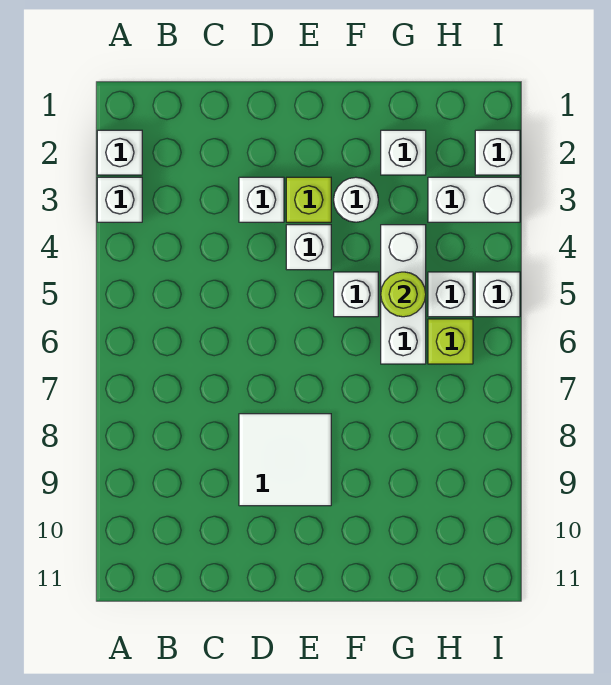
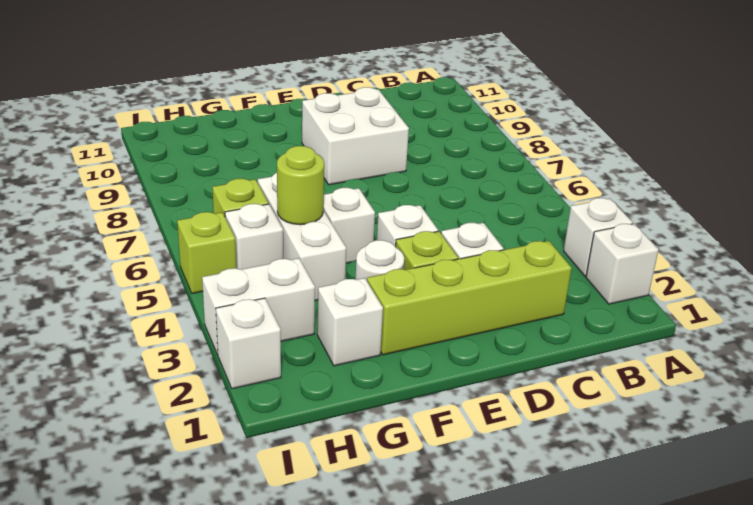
none -> lime brick C2:F2 level 1
white tile D8:E9 level 1 -> white brick D8:E9 level 1
white brick I5 level 1 -> lime brick I5 level 1

